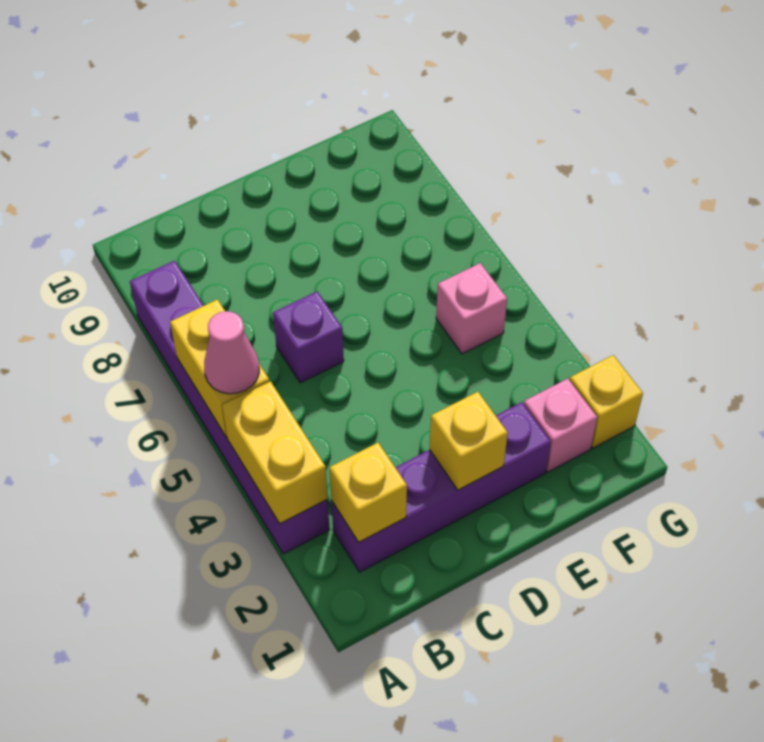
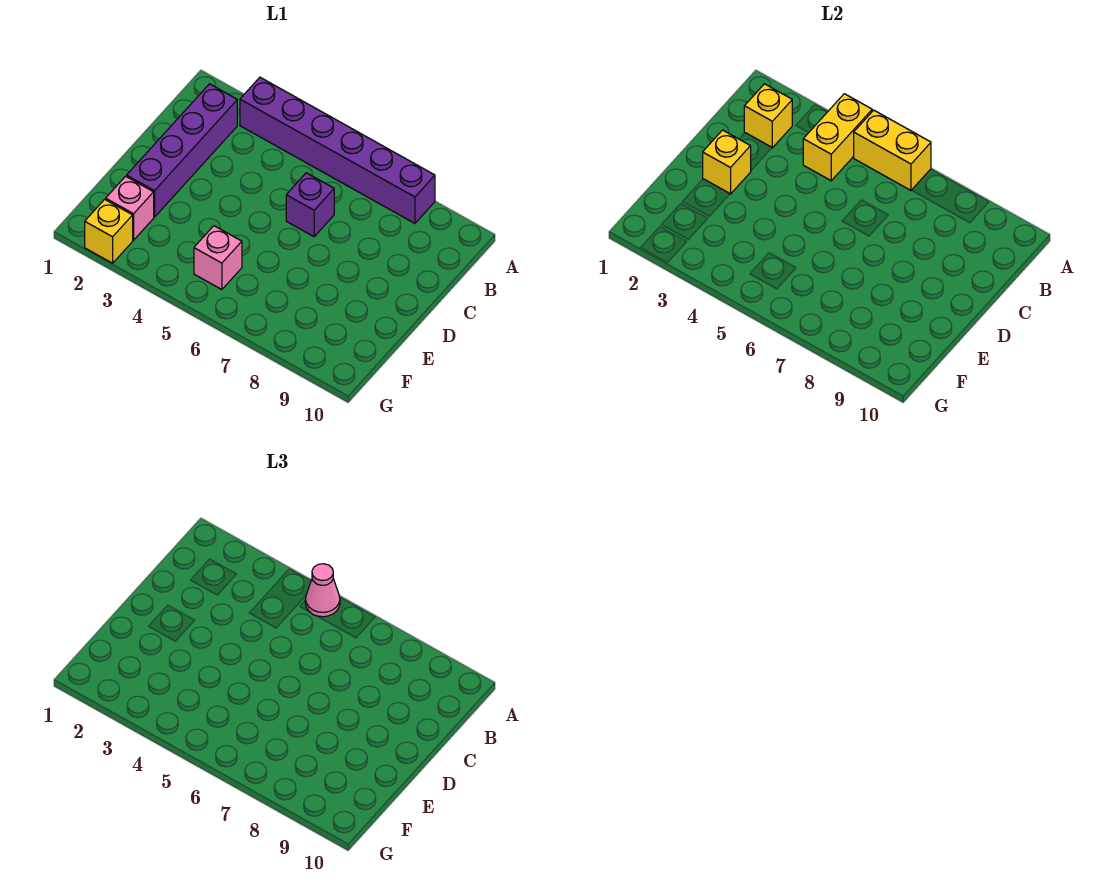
yellow brick A3:A4 level 2 -> yellow brick A4:B4 level 2

